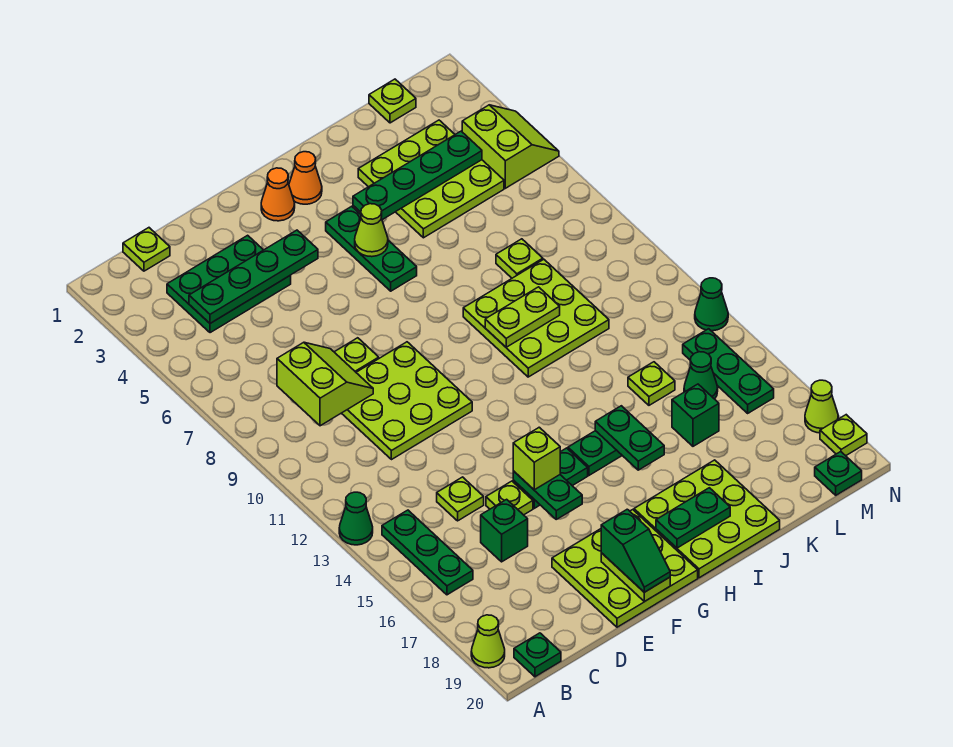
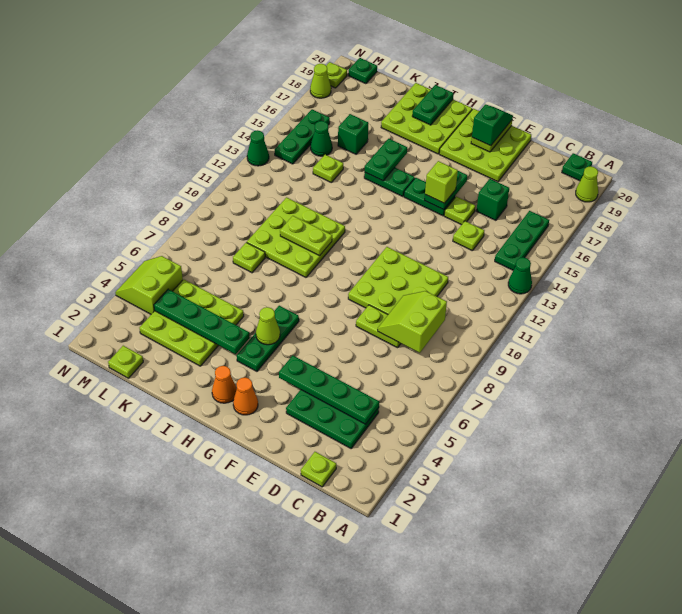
green plate H19:I19 level 2 -> green plate I19:I20 level 2

